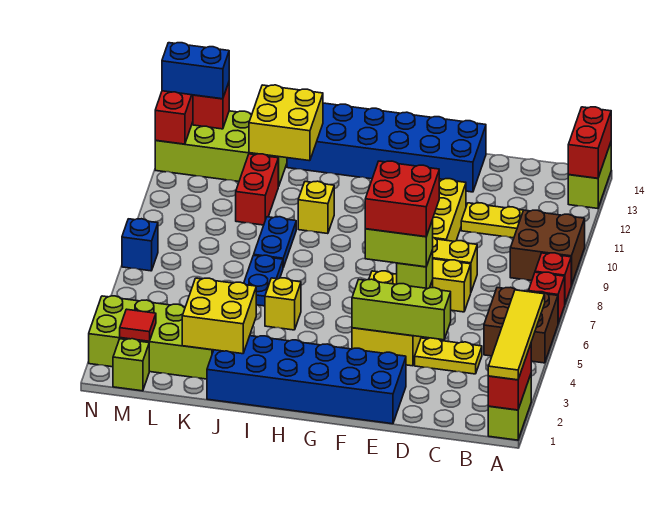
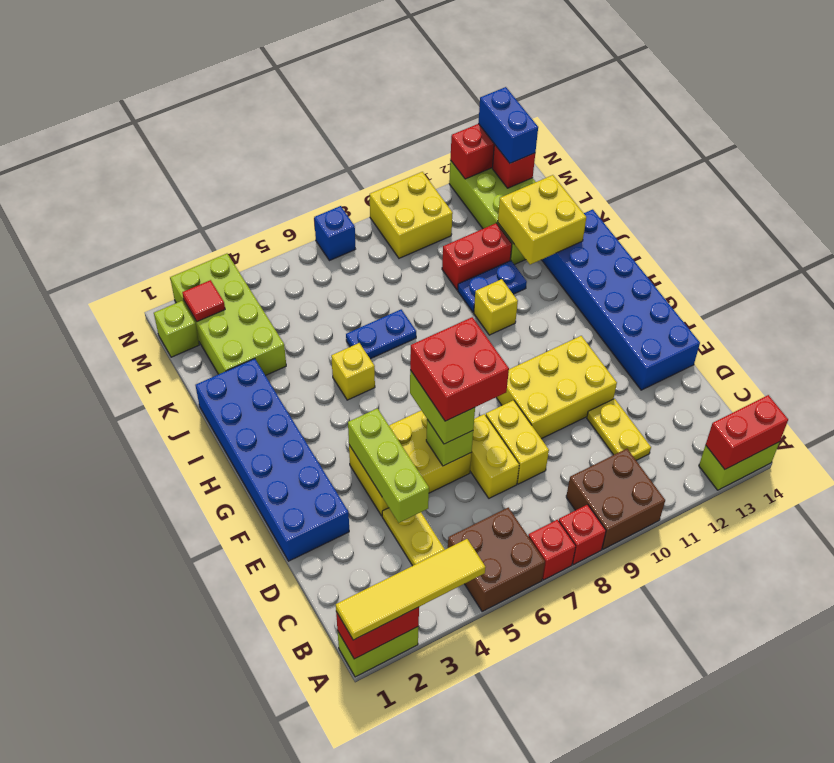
yellow brick J2:K3 level 2 -> yellow brick M9:N10 level 1
blue plate J8:J9 level 1 -> blue plate J10:J11 level 1

